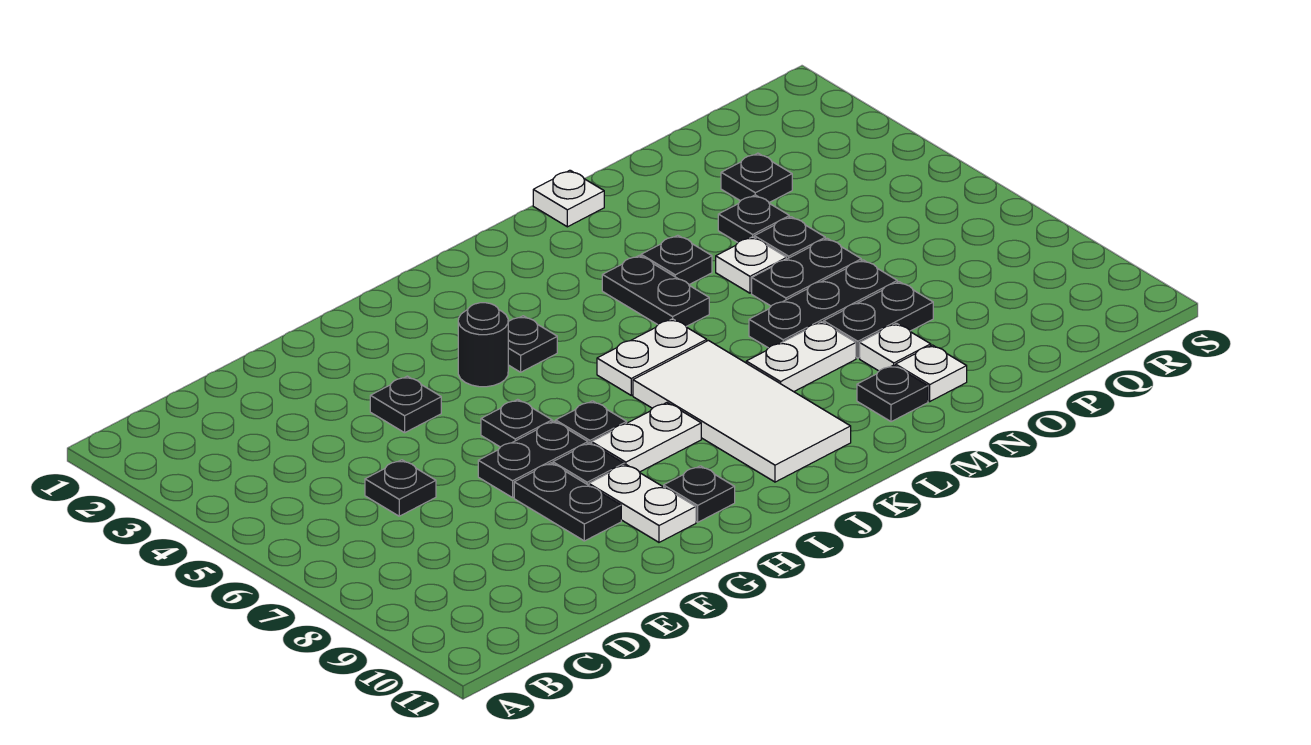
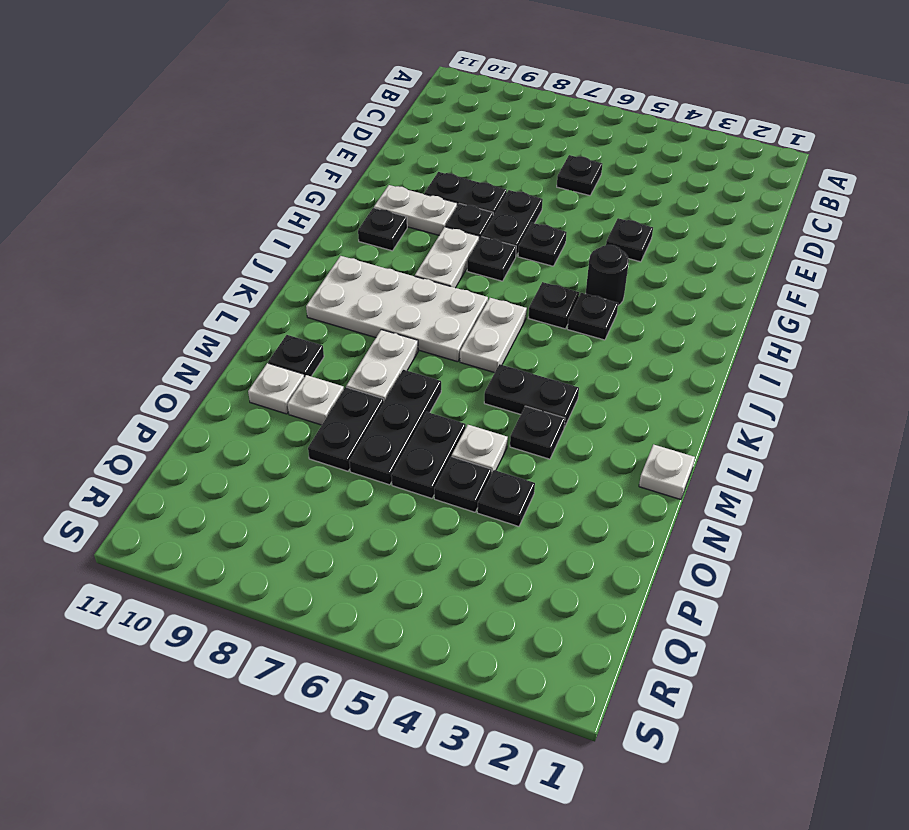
white tile J7:K10 level 1 -> white plate J7:K10 level 1
black plate P3 level 1 -> black plate I5 level 1

